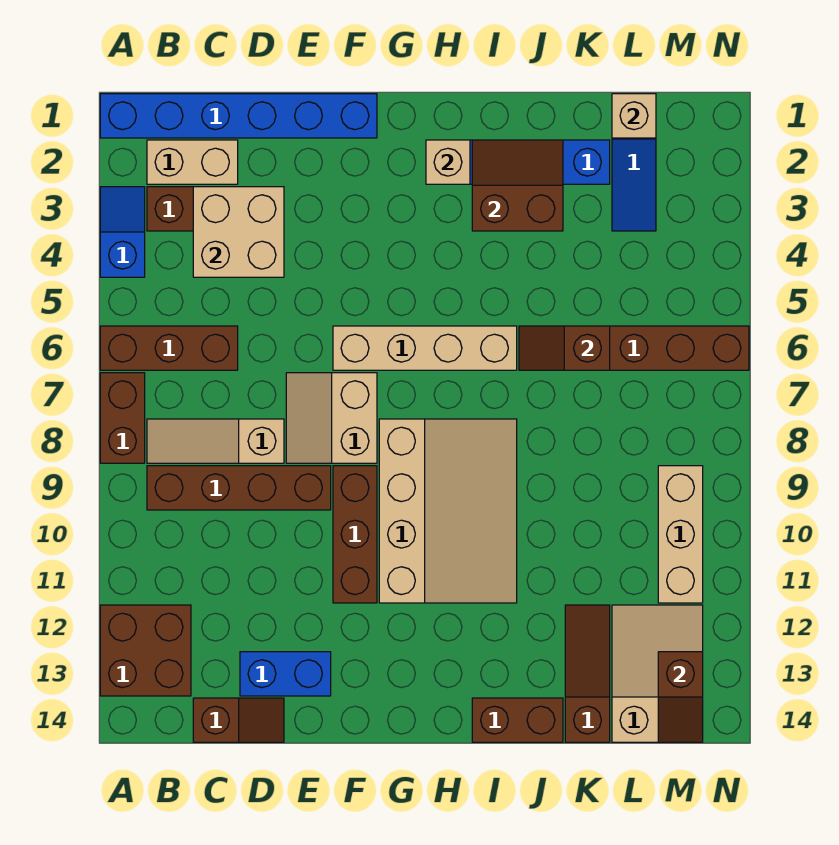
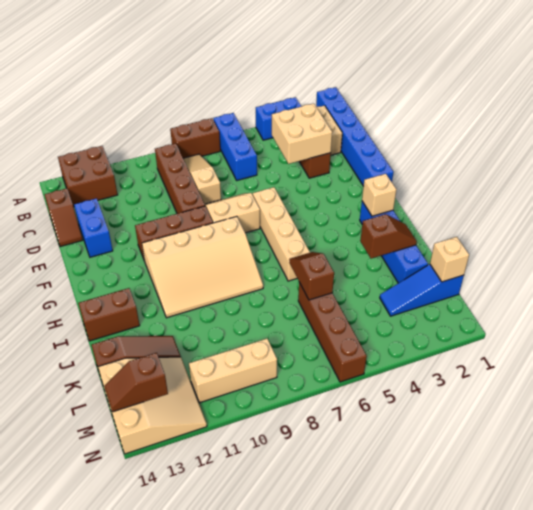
blue slope A3:A4 level 1 top 4 -> blue brick A3:A4 level 1
brown brick A6:C6 level 1 -> blue brick A6:C6 level 1
brown slope I2:J3 level 2 top 3 -> brown slope J2:J3 level 2 top 3
brown brick I14:J14 level 1 -> brown brick I13:I14 level 1
tan slope L12:M14 level 1 top 14 -> tan slope L12:N14 level 1 top 14

